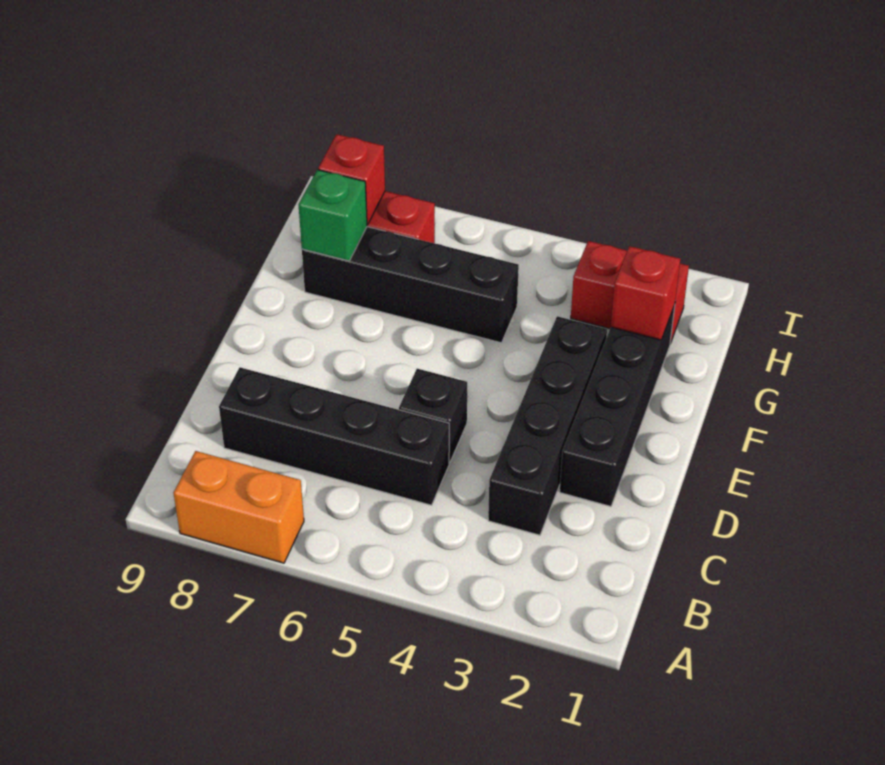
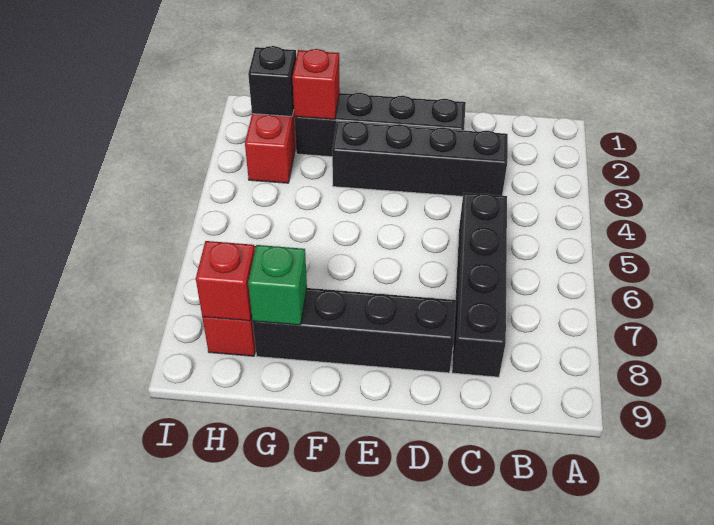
orange brick A7:A8 level 1 -> none
black brick D5 level 1 -> black brick H2 level 2
black brick G5:G8 level 1 -> black brick D8:G8 level 1

